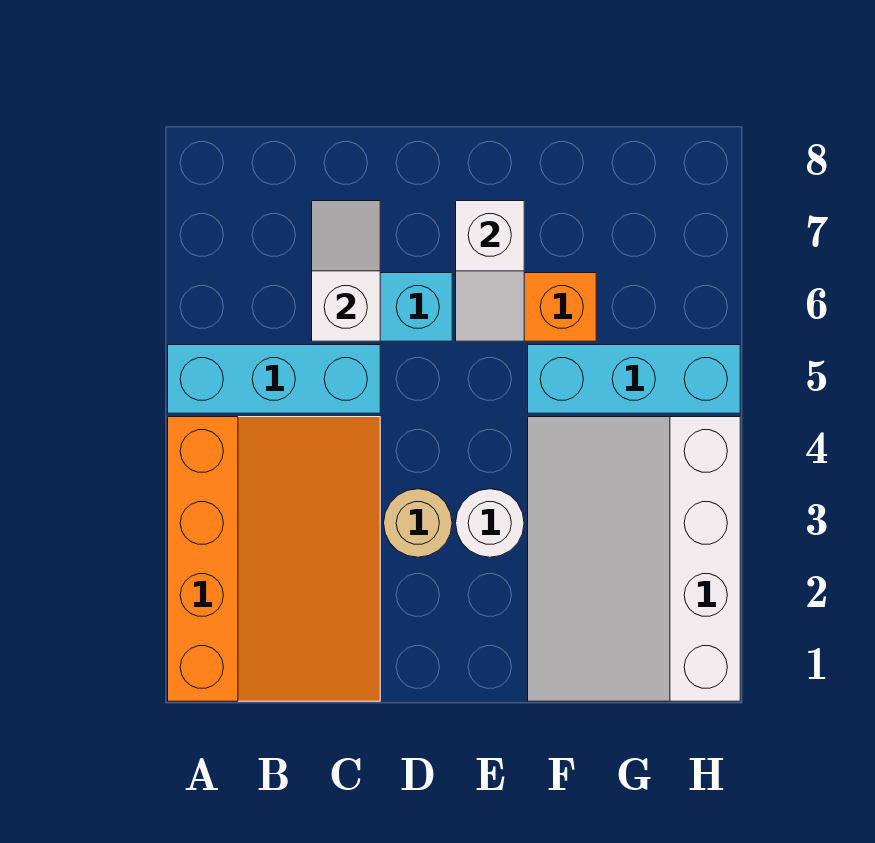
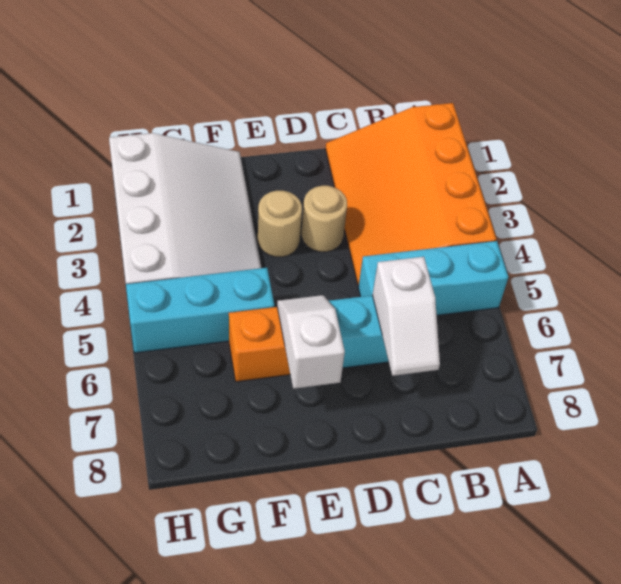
white round brick E3 level 1 -> tan round brick E3 level 1

